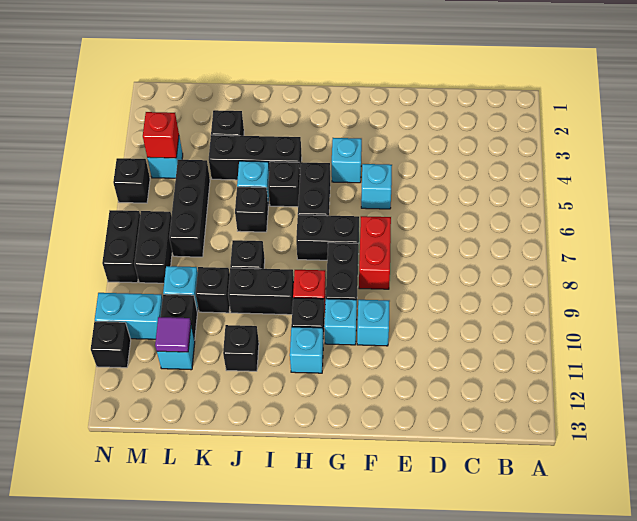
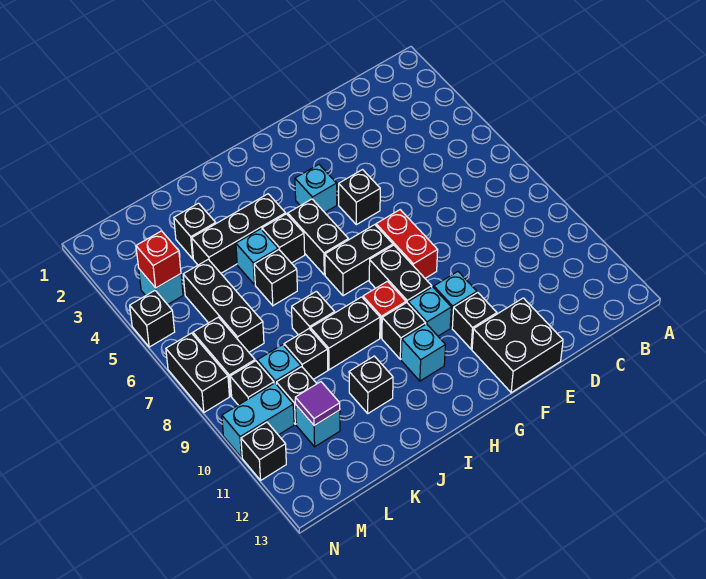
none -> black brick E12:F13 level 1
cyan brick F5 level 1 -> black brick F5 level 1
none -> black brick F11 level 1
none -> black brick M9 level 1

